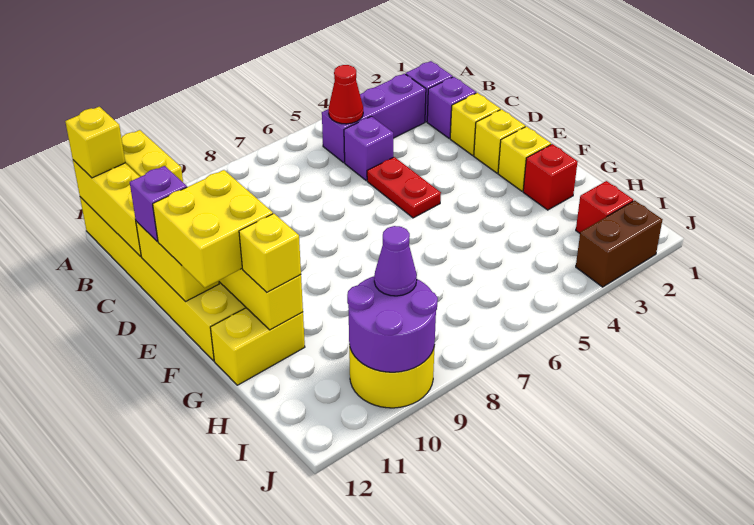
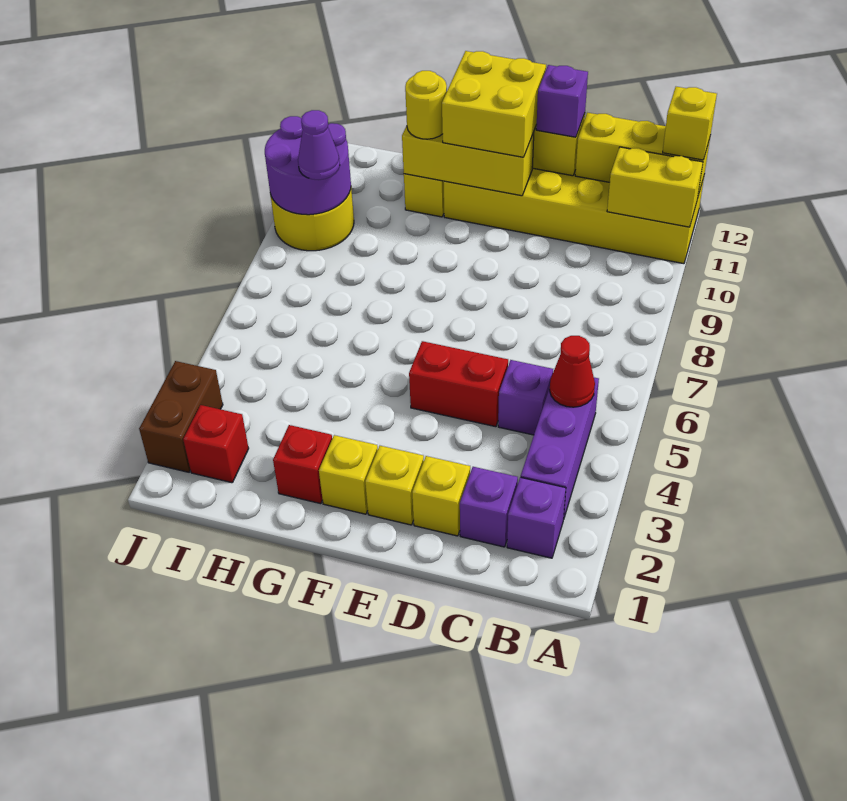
red plate D5:E5 level 1 -> red brick D5:E5 level 1
yellow brick G11 level 3 -> yellow round brick G11 level 3

